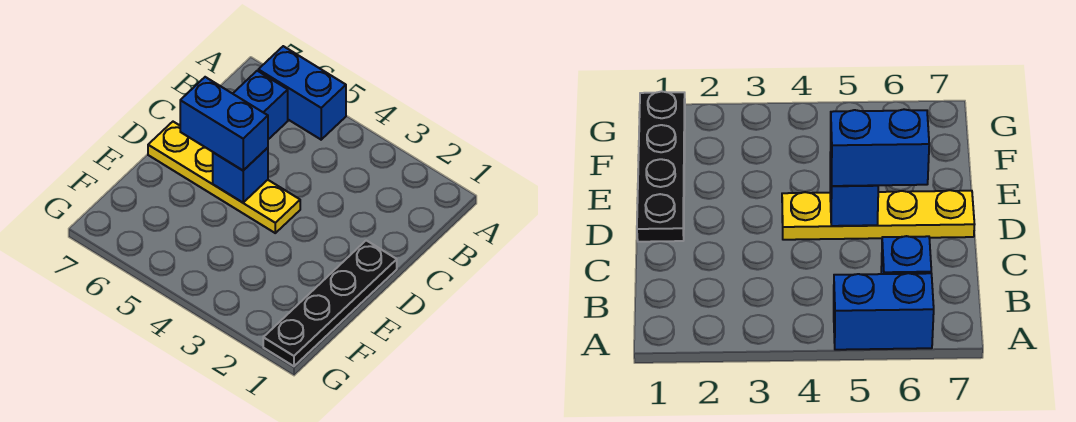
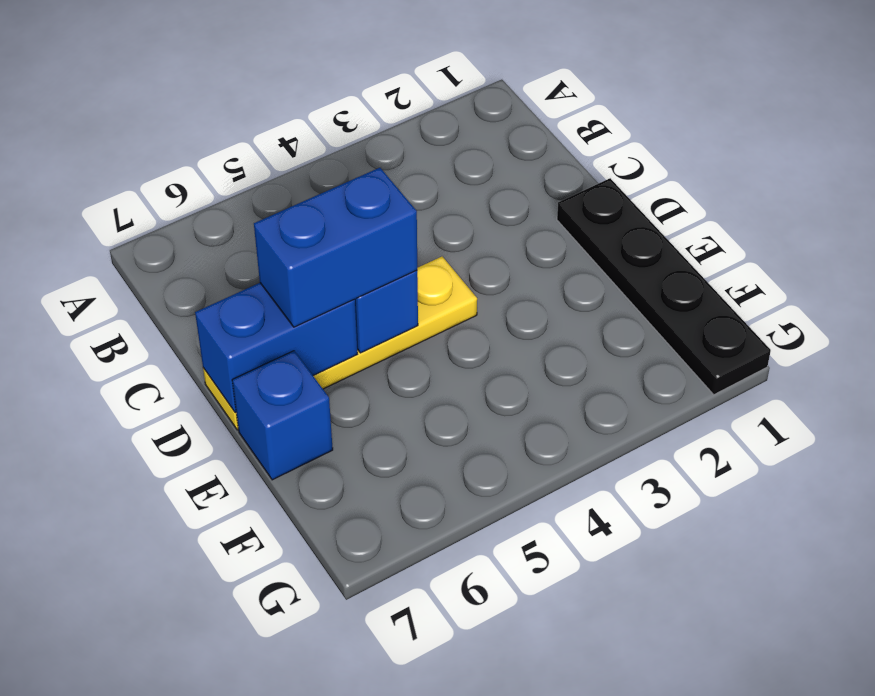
blue brick A5:A6 level 1 -> blue brick D6:D7 level 2
blue brick B6 level 1 -> blue brick E7 level 1

